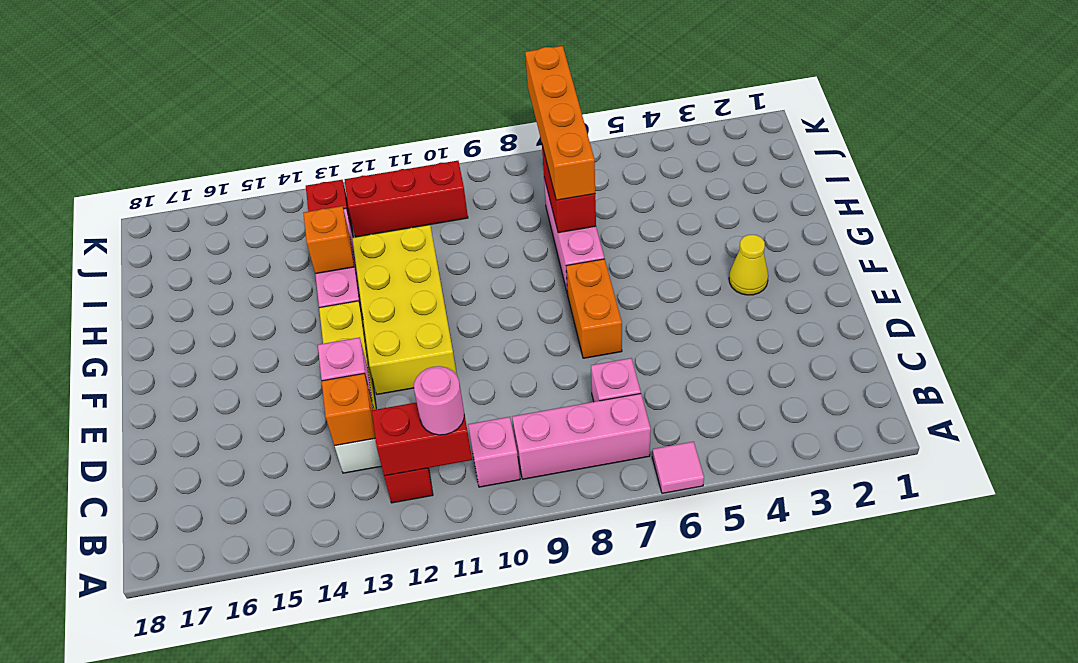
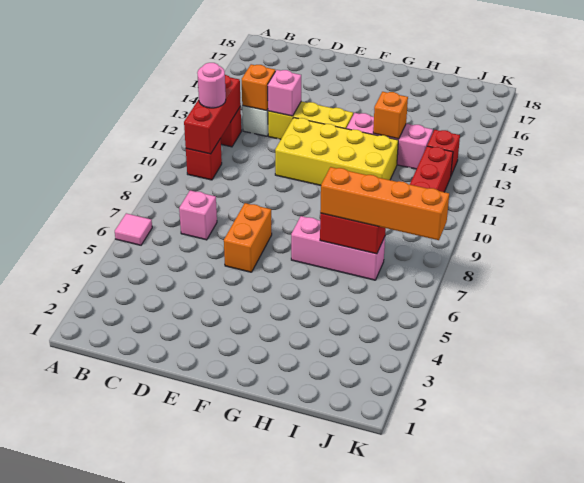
pink brick B7:B9 level 1 -> none
pink brick B10 level 1 -> red brick B10 level 1
red brick B11:B12 level 2 -> red brick B10:B12 level 2
orange brick E7:F7 level 1 -> orange brick E6:E7 level 1
yellow cone F3 level 1 -> none

